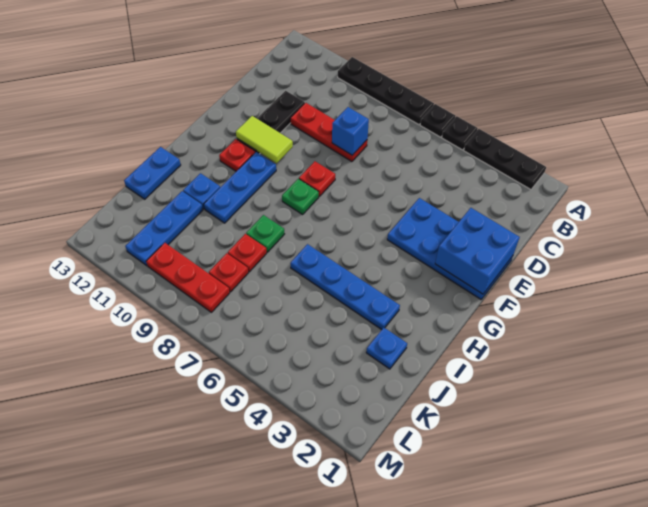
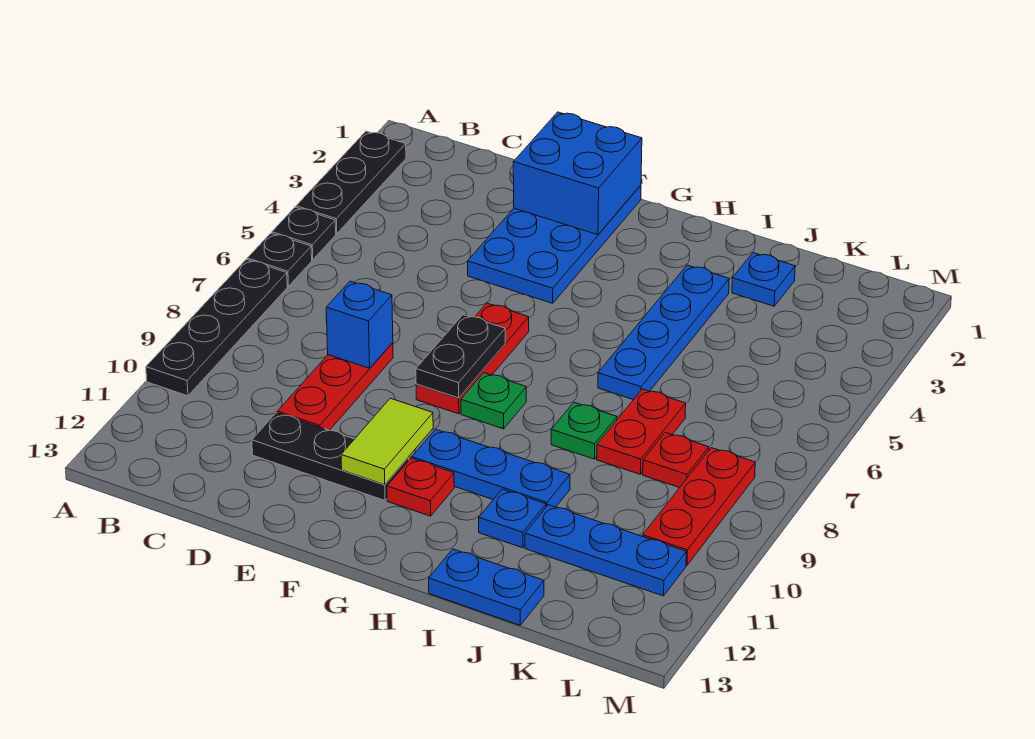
none -> black plate F7:F8 level 2
red plate F8 level 1 -> red plate F6:F8 level 1
red plate J8 level 1 -> red plate J7:J8 level 1

